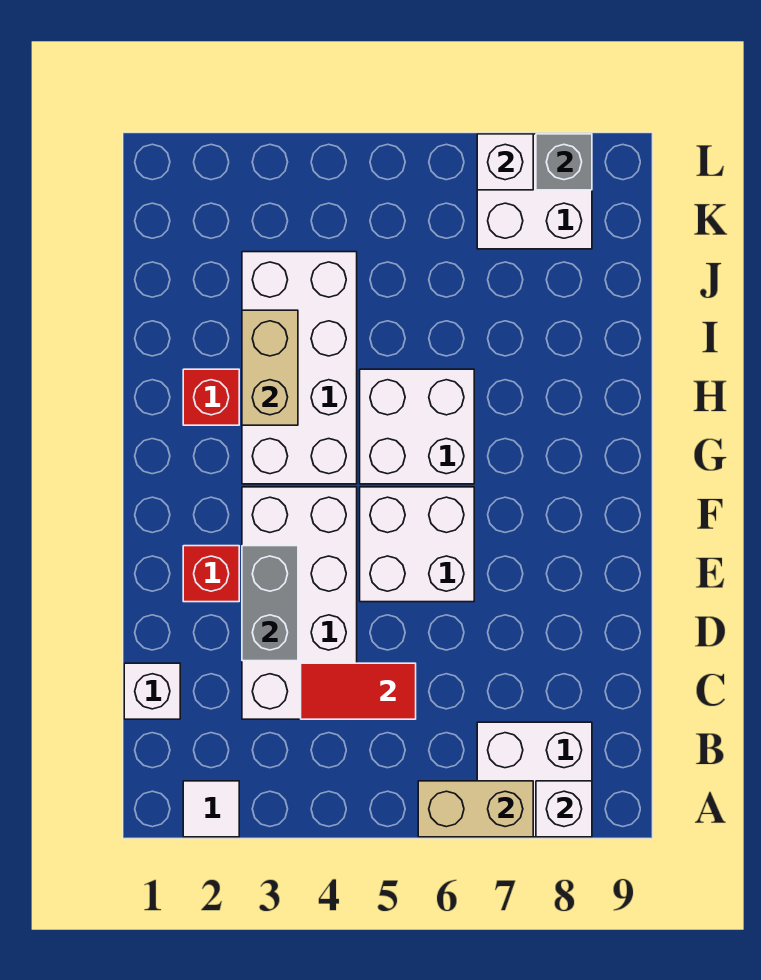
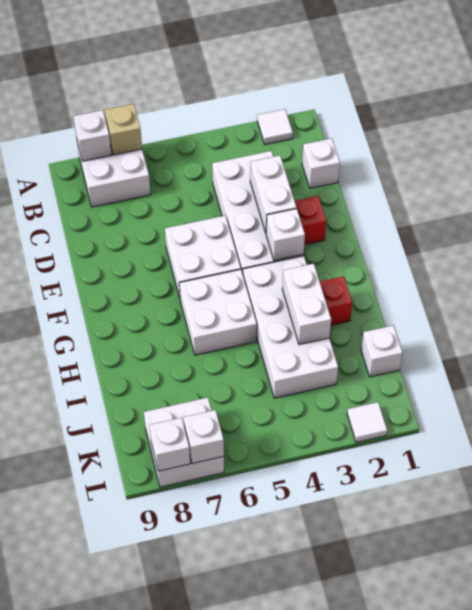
tan brick A6:A7 level 2 -> tan brick A7 level 2
red tile C4:C5 level 2 -> none
grey brick D3:E3 level 2 -> white brick D3:E3 level 2
none -> white brick F3 level 2
tan brick H3:I3 level 2 -> white brick H3:I3 level 2
none -> white brick J1 level 1
none -> white tile L2 level 1
grey brick L8 level 2 -> white brick L8 level 2

